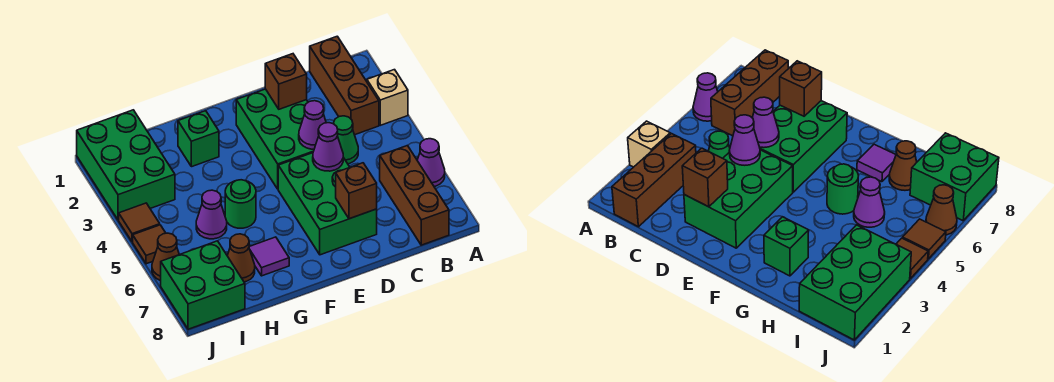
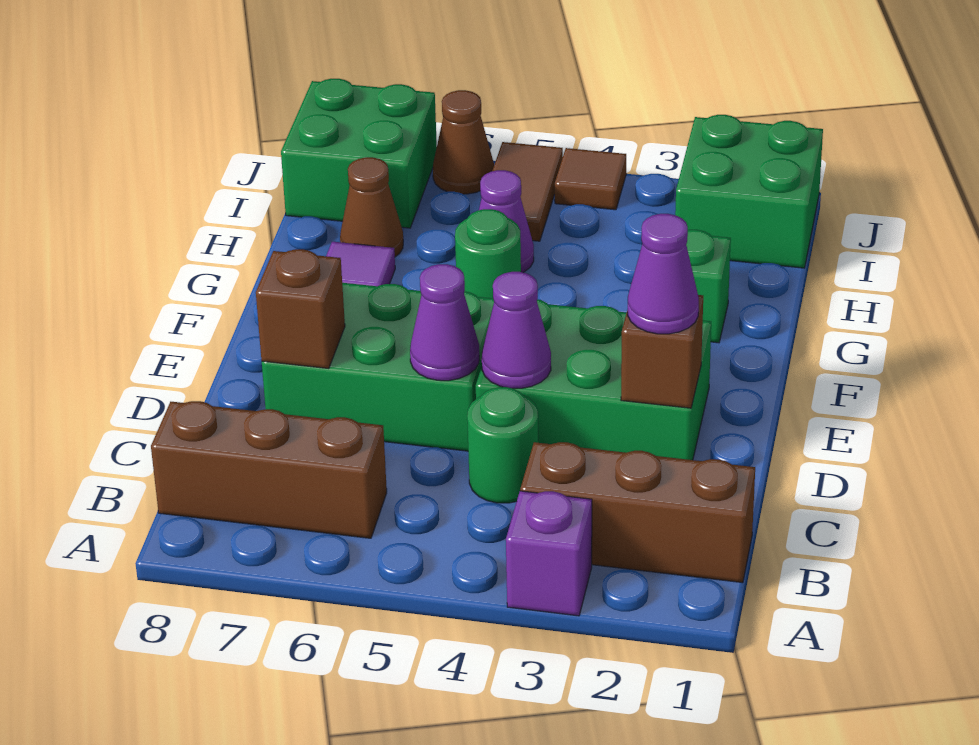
tan brick A3 level 1 -> purple brick A3 level 1
purple cone A6 level 1 -> purple cone D2 level 3
green cone C4 level 1 -> green round brick C4 level 1
green brick I1:J3 level 1 -> green brick I1:J2 level 1
brown tile J5 level 1 -> brown tile I5:J5 level 1

